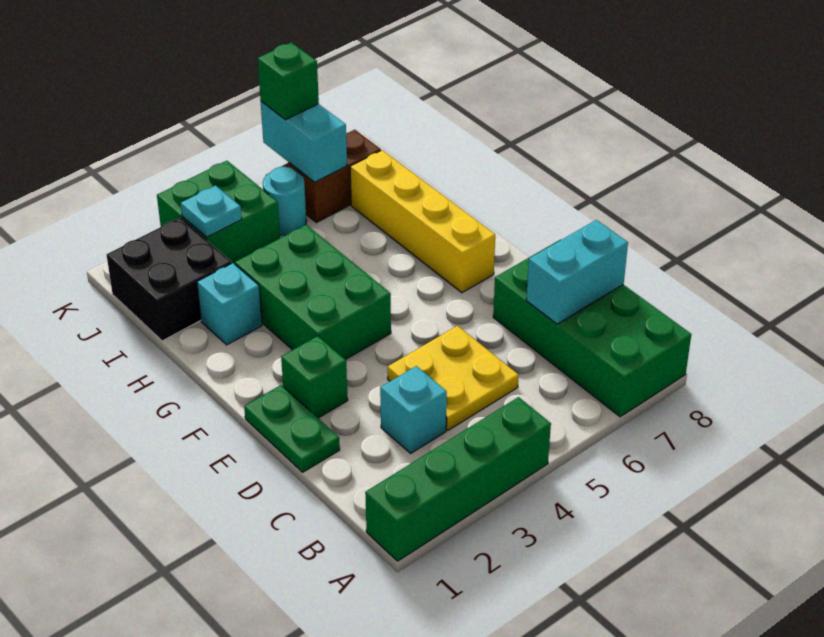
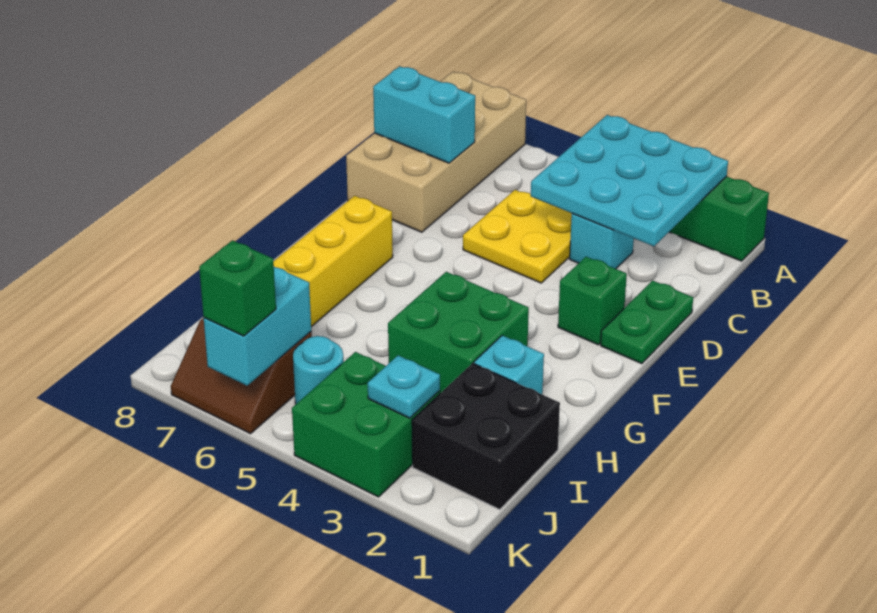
none -> cyan plate A2:C4 level 2
green brick A7:D8 level 1 -> tan brick A7:D8 level 1
green brick F3:H4 level 1 -> green brick G3:H4 level 1

